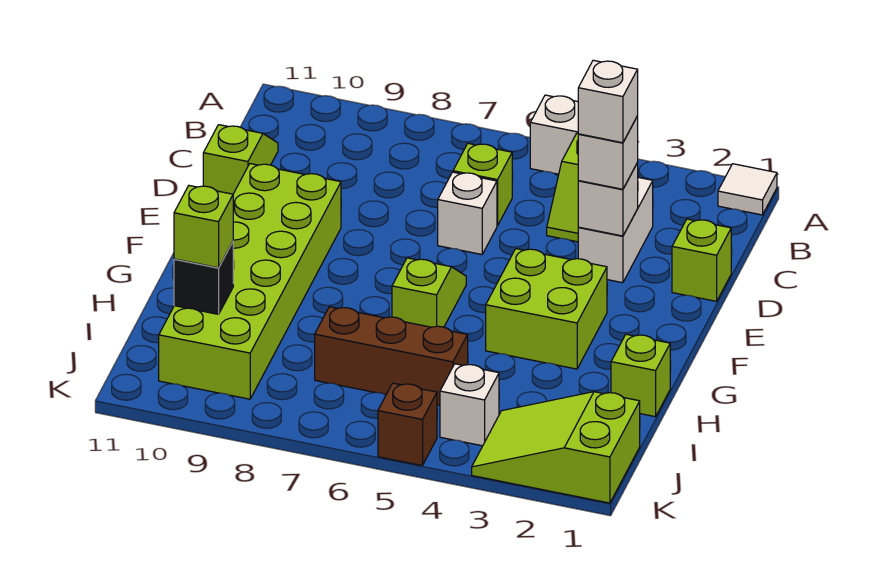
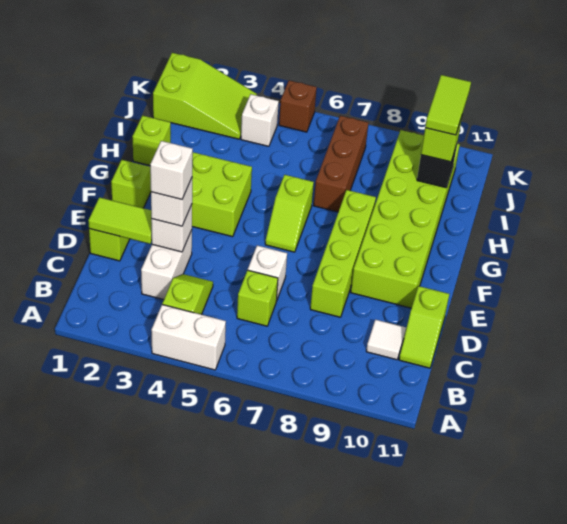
white tile A1 level 1 -> white tile C10 level 1
none -> lime tile D1:D2 level 2
none -> lime brick D8:G8 level 1
none -> lime brick F1 level 1
brown brick I5:I7 level 1 -> brown brick H7:J7 level 1
none -> lime tile I10:J10 level 4

